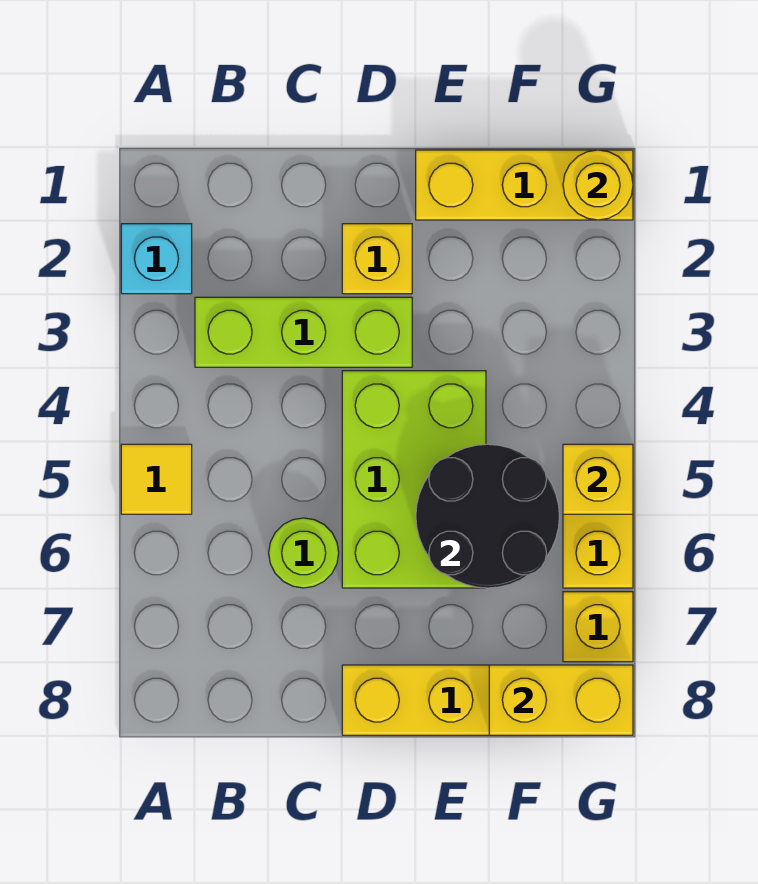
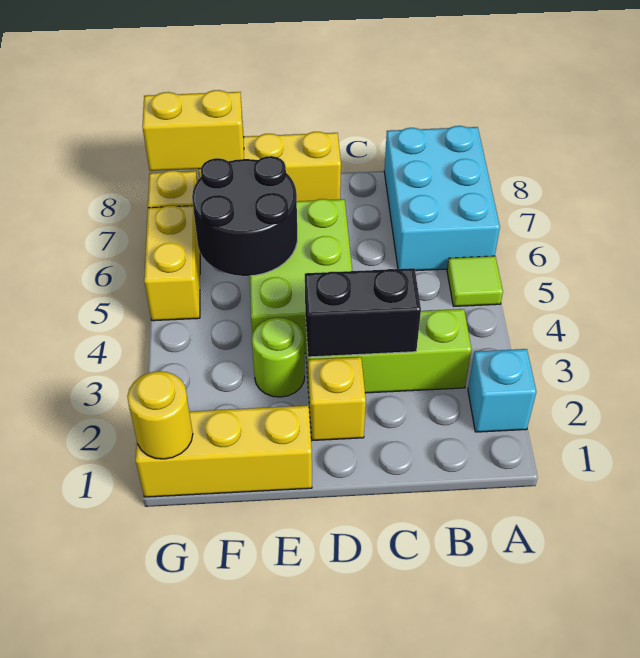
yellow tile A5 level 1 -> lime tile A5 level 1
none -> cyan brick A6:B8 level 1
none -> black brick C3:D3 level 2
lime round brick C6 level 1 -> lime round brick E3 level 1
yellow brick G5 level 2 -> none

